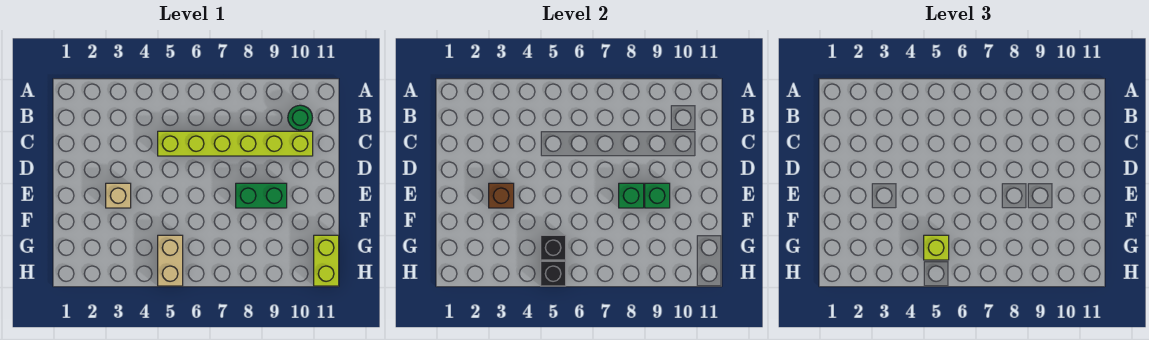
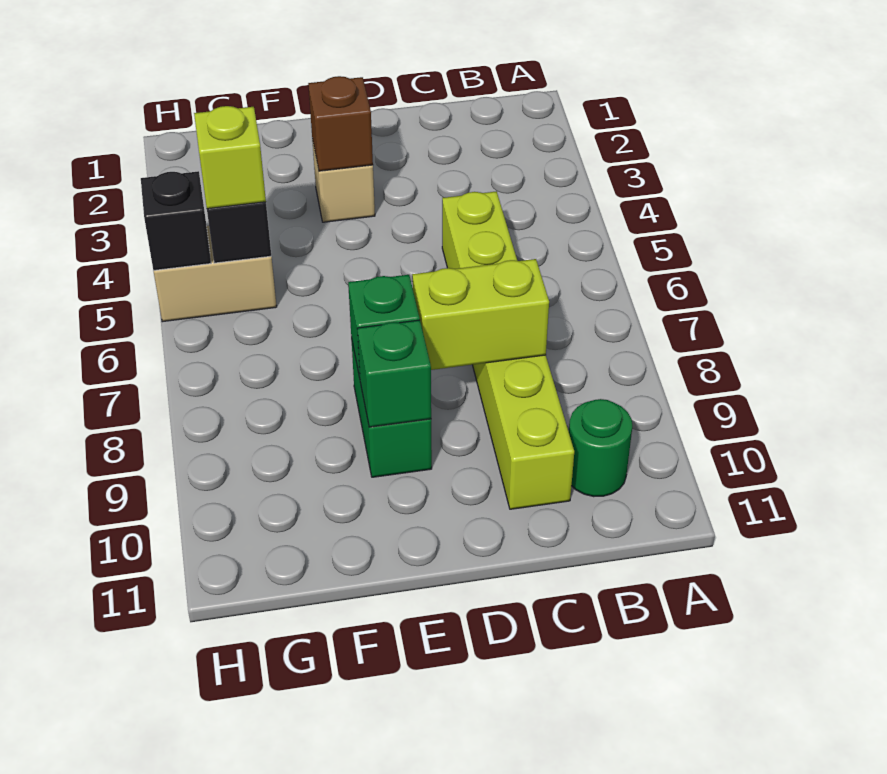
lime brick G11:H11 level 1 -> lime brick C8:D8 level 2

